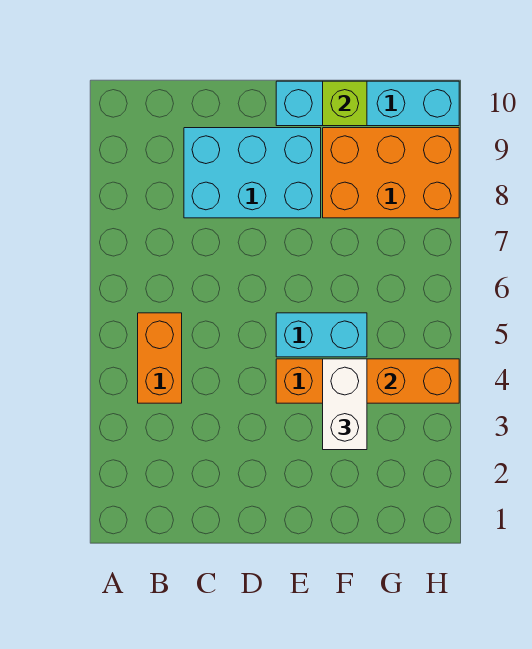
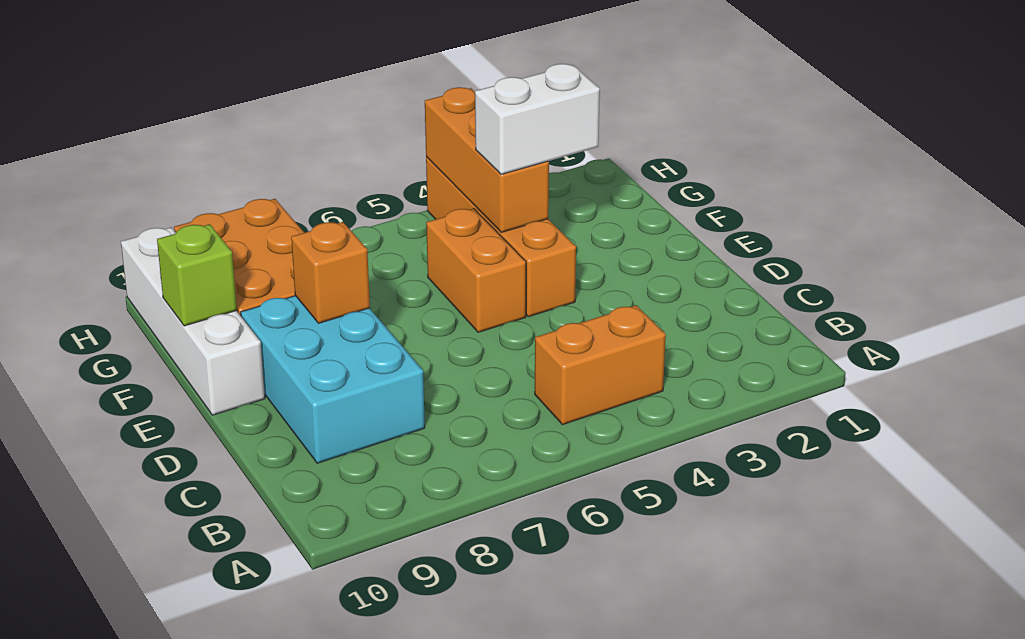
cyan brick E5:F5 level 1 -> orange brick E5:F5 level 1
none -> orange brick E8 level 2
cyan brick E10:H10 level 1 -> white brick E10:H10 level 1

